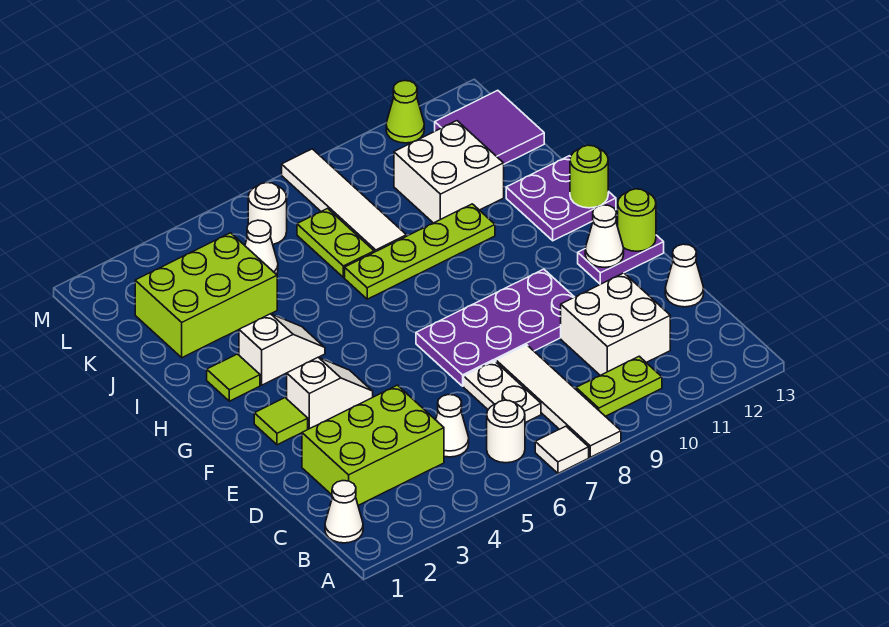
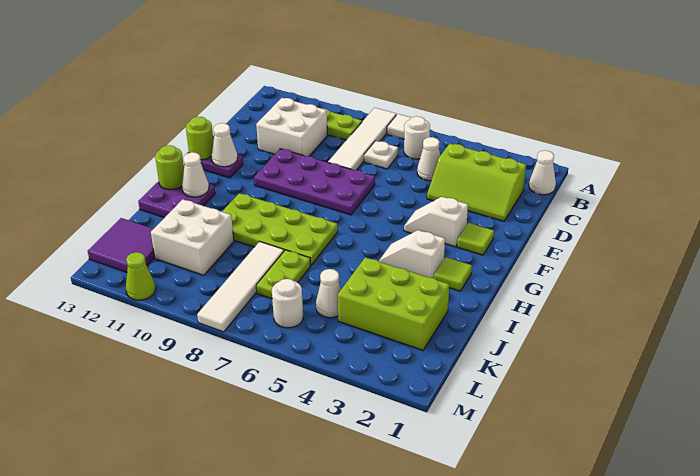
lime brick C2:D4 level 1 -> lime slope C2:D4 level 1 top C
white plate C7:D7 level 1 -> white plate C7 level 1
white cone D13 level 1 -> white cone H12 level 2
lime plate I7:I10 level 1 -> lime plate H7:I10 level 1

